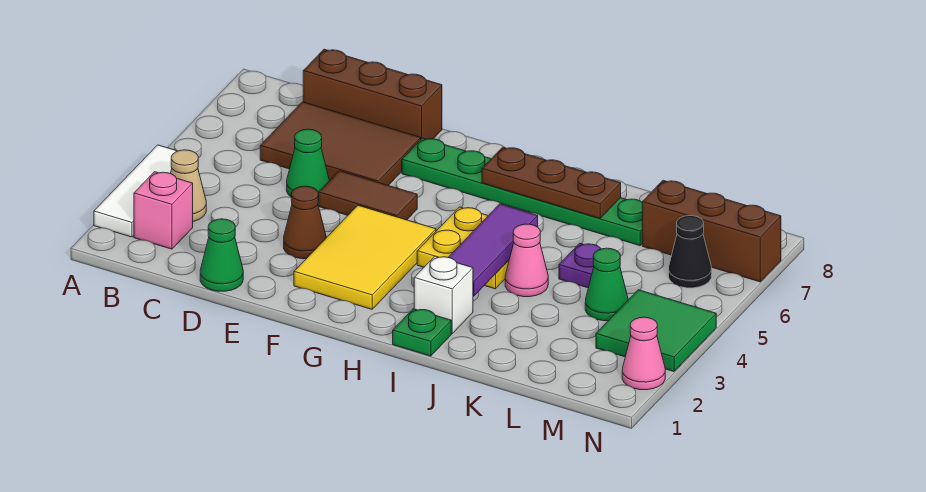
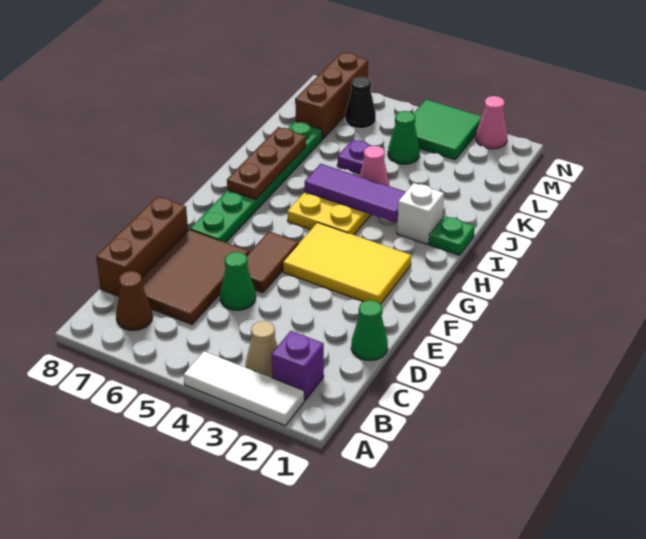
pink brick B2 level 1 -> purple brick B2 level 1
brown cone E3 level 1 -> brown cone B7 level 1

